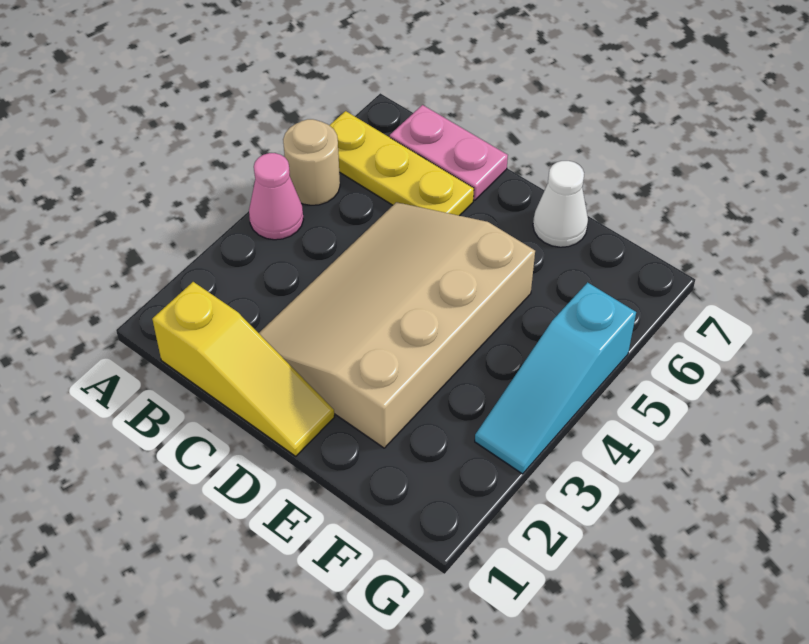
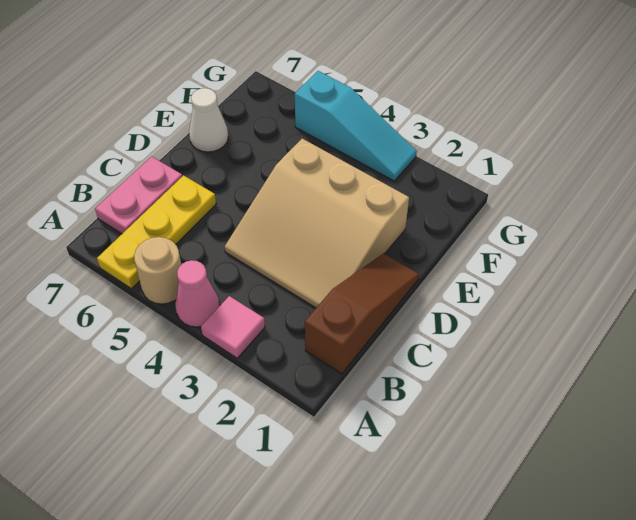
none -> pink tile A3 level 1
yellow slope B1:D1 level 1 top B -> brown slope B1:D1 level 1 top B
tan slope C2:E5 level 1 top E -> tan slope C2:E4 level 1 top E

